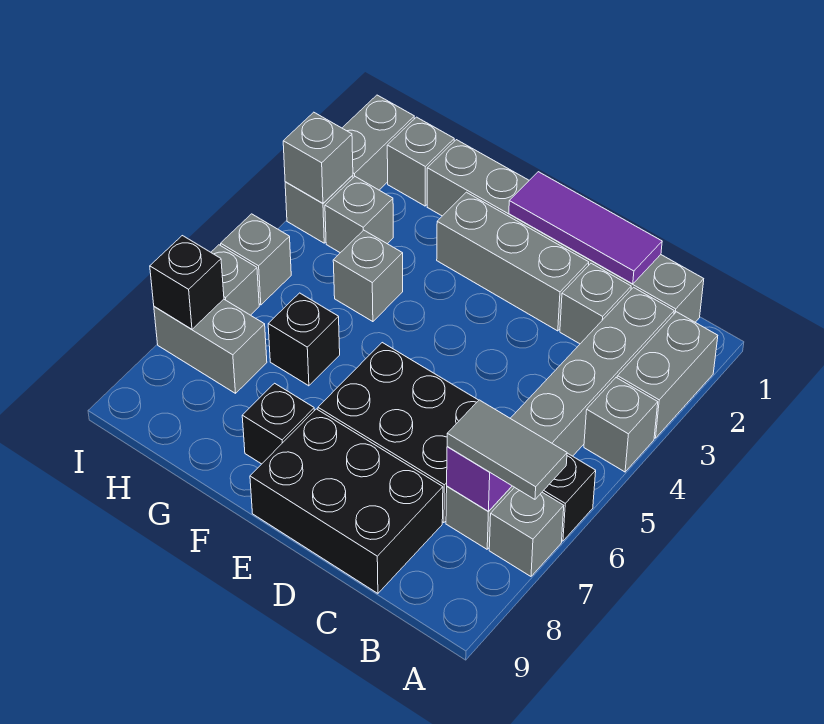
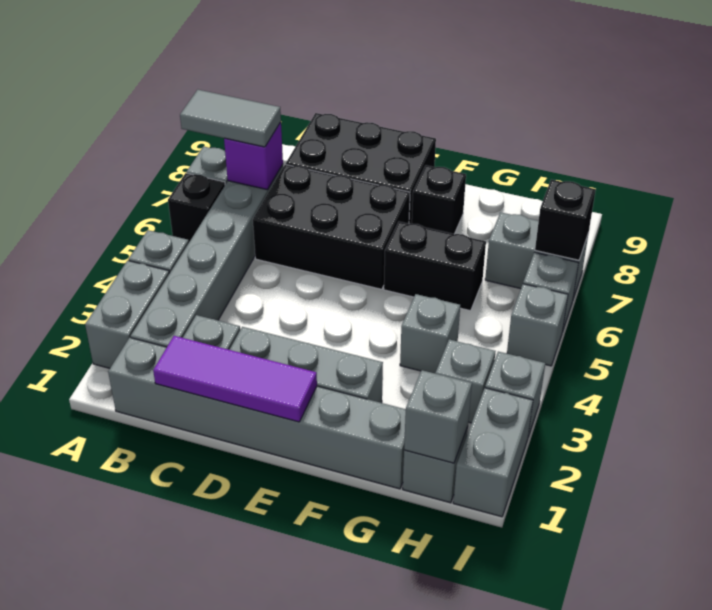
black brick G6 level 1 -> black brick F6:G6 level 1
grey brick I3 level 2 -> grey brick H1 level 2

